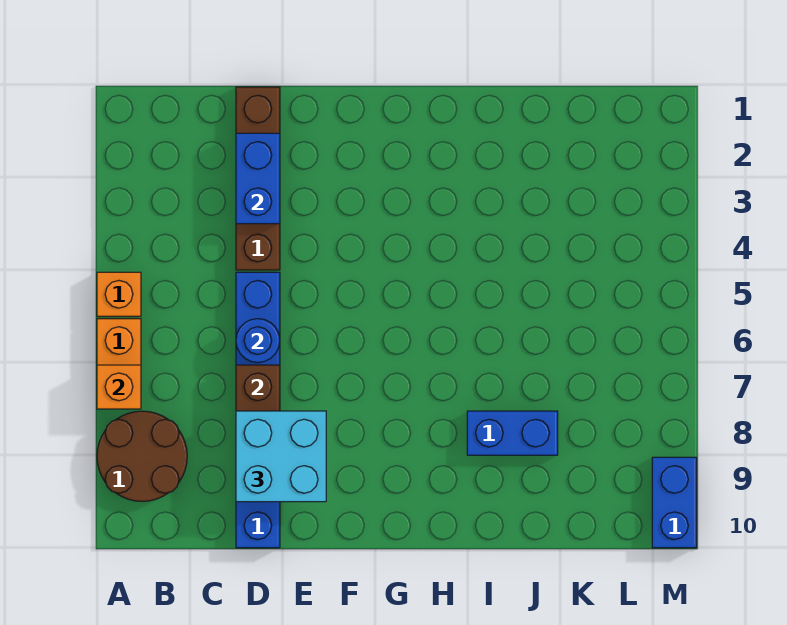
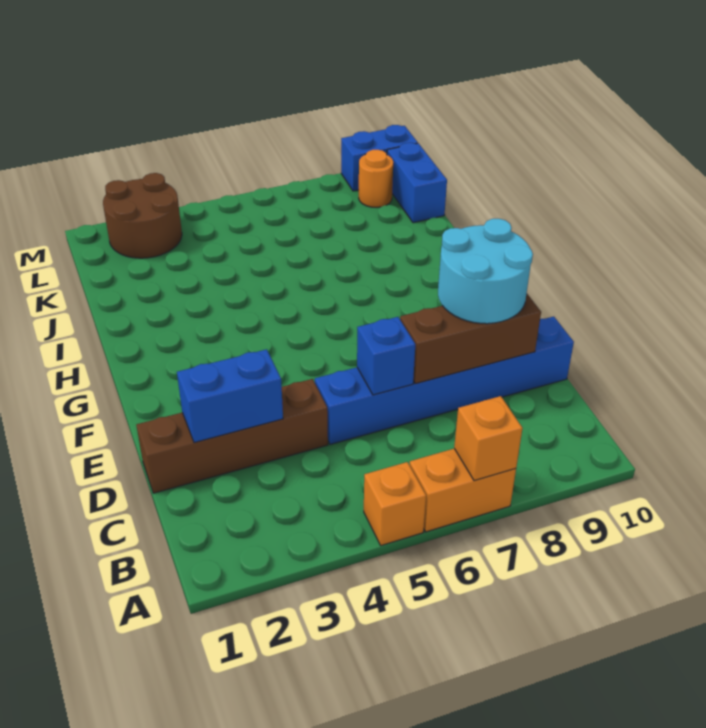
brown round brick A8:B9 level 1 -> brown round brick L2:M3 level 1
blue round brick D6 level 2 -> blue brick D6 level 2
cyan brick D8:E9 level 3 -> cyan round brick D8:E9 level 3
blue brick I8:J8 level 1 -> blue brick K10:L10 level 1
none -> orange round brick L9 level 1

